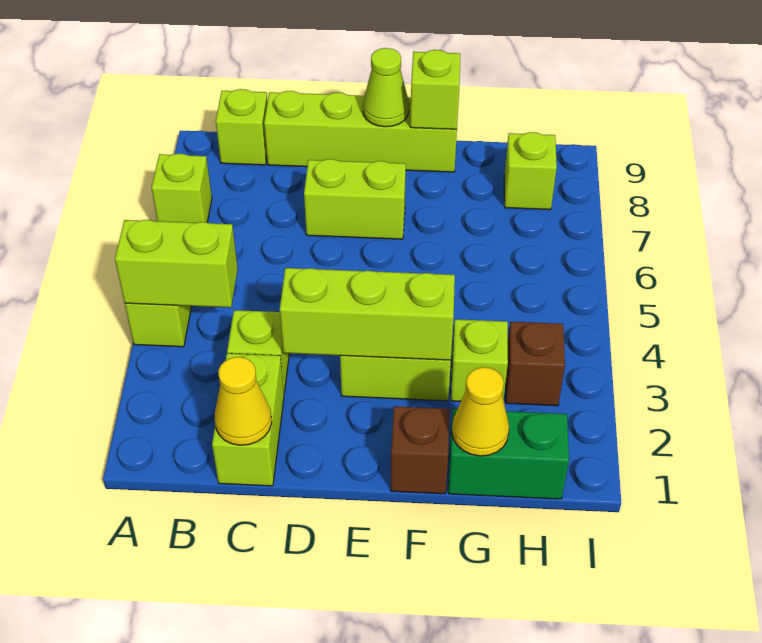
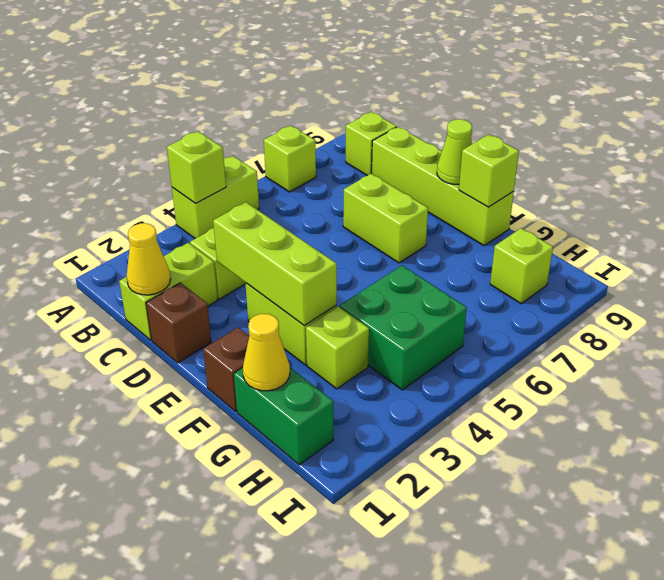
lime brick A4:B4 level 2 -> lime brick A4 level 2
none -> green brick G4:H5 level 1
brown brick H3 level 1 -> brown brick D1 level 1

